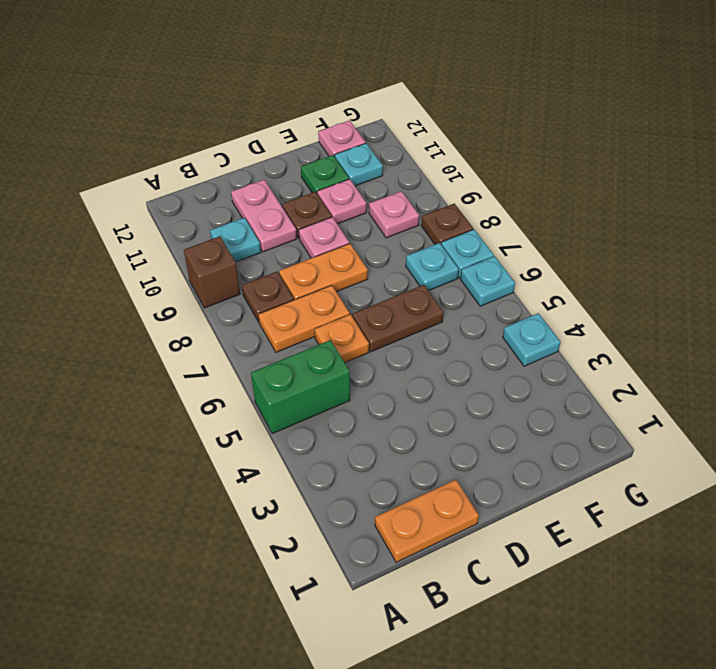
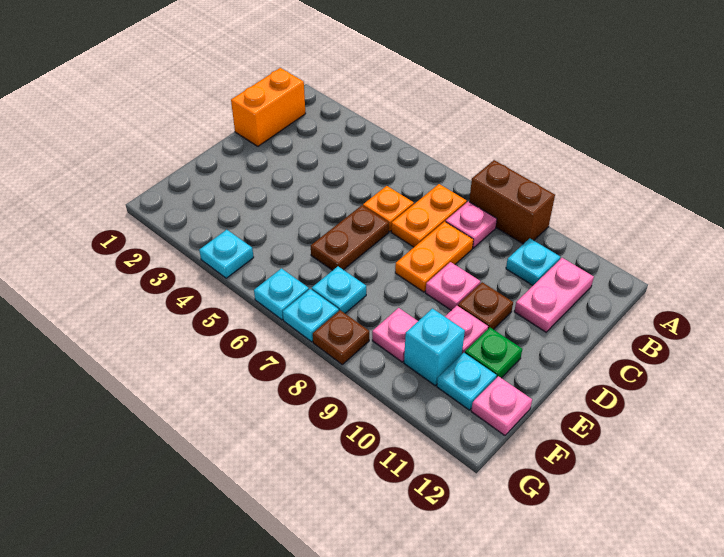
green brick A5:B5 level 1 -> none
brown brick A9 level 1 -> brown brick A8:A9 level 1
orange plate B1:C1 level 1 -> orange brick B1:C1 level 1
brown plate B8 level 1 -> pink plate B8 level 1
pink plate C10:C11 level 1 -> pink plate B11:C11 level 1
none -> cyan brick F10 level 1

